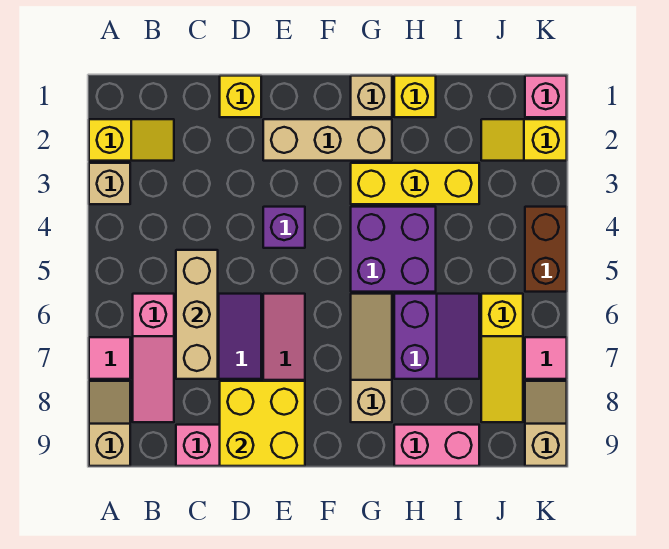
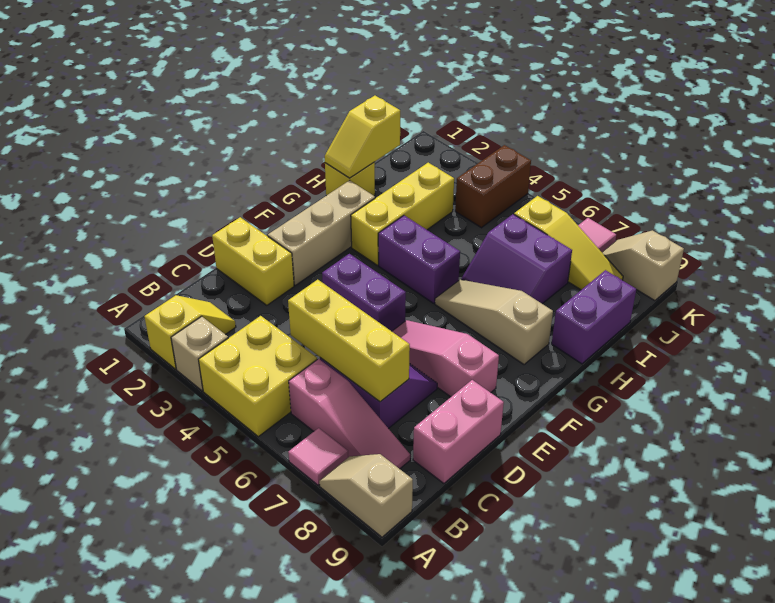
tan brick C5:C7 level 2 -> yellow brick C5:C7 level 2
yellow brick D1 level 1 -> yellow brick D1:D2 level 1
yellow brick D8:E9 level 2 -> yellow brick A4:B5 level 1
purple brick E4 level 1 -> purple brick E4:E5 level 1
tan brick G1 level 1 -> none
purple brick G4:H5 level 1 -> purple brick G4:G5 level 1
purple slope H6:I7 level 1 top H -> purple slope H6:I7 level 1 top I
pink brick H9:I9 level 1 -> purple brick H9:I9 level 1
yellow slope J2:K2 level 1 top K -> yellow slope H1:I1 level 2 top I
pink brick K1 level 1 -> none
brown brick K4:K5 level 1 -> brown brick J4:K4 level 1

